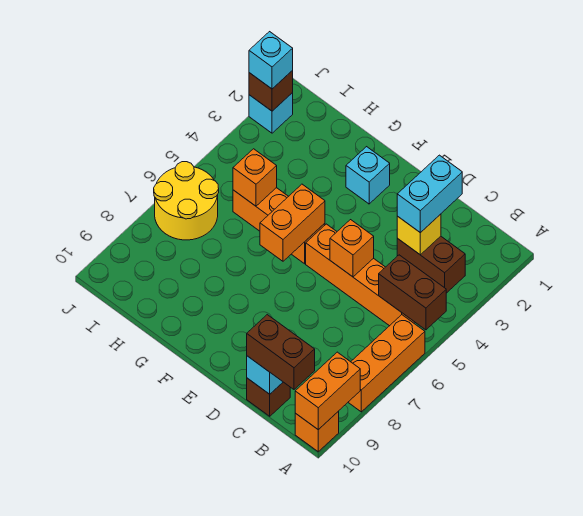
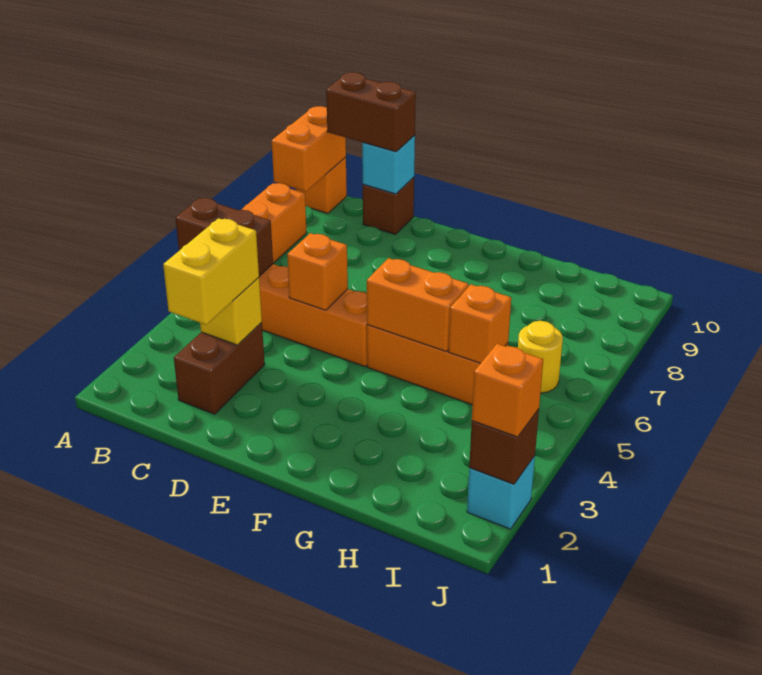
brown brick B3:C3 level 1 -> brown brick C2:C3 level 1
cyan brick C2:C3 level 3 -> yellow brick C2:C3 level 3
cyan brick F2 level 1 -> none
orange brick F5:F6 level 2 -> orange brick F5:G5 level 2
yellow round brick I6:J7 level 1 -> yellow round brick I6 level 1
cyan brick J2 level 3 -> orange brick J2 level 3

